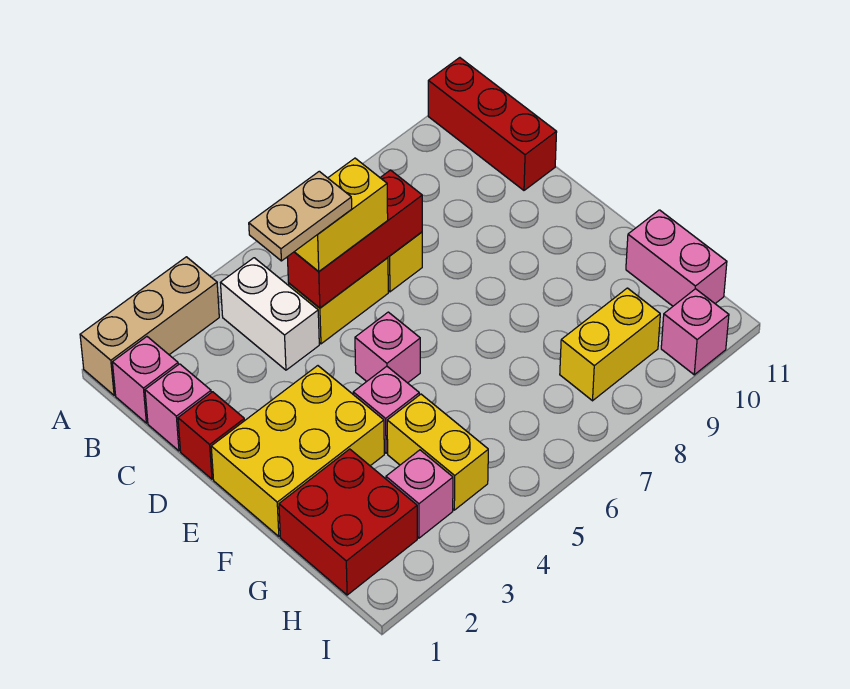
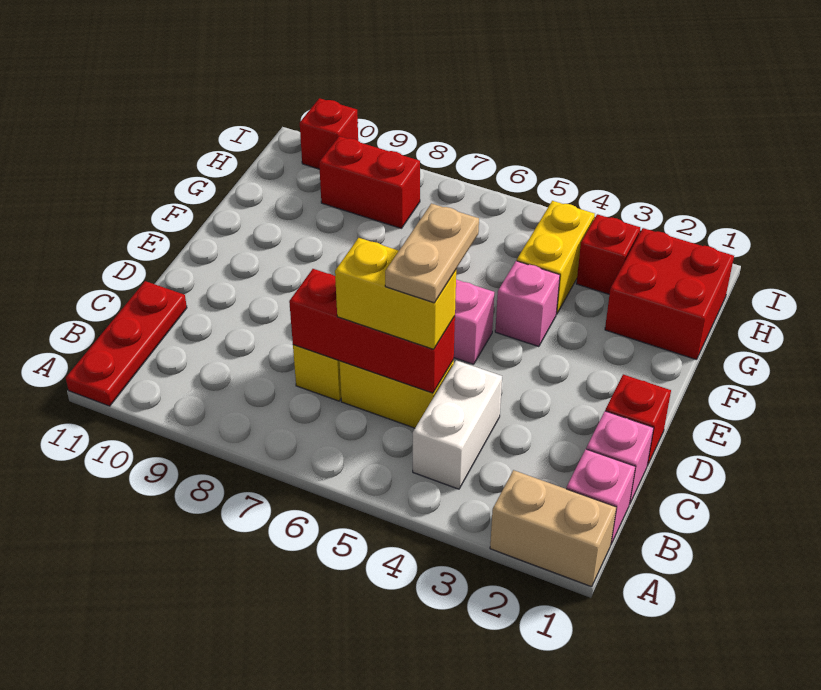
tan brick A1:A3 level 1 -> tan brick A1:A2 level 1
red brick A11:C11 level 1 -> red plate A11:C11 level 1
tan plate C4:C5 level 4 -> tan plate C5:D5 level 4
yellow brick E1:F3 level 1 -> none
pink brick G11:H11 level 1 -> none
pink brick H3 level 1 -> red brick H3 level 1
yellow brick H8:H9 level 1 -> red brick H8:H9 level 1
pink brick I10 level 1 -> red brick I10 level 1

